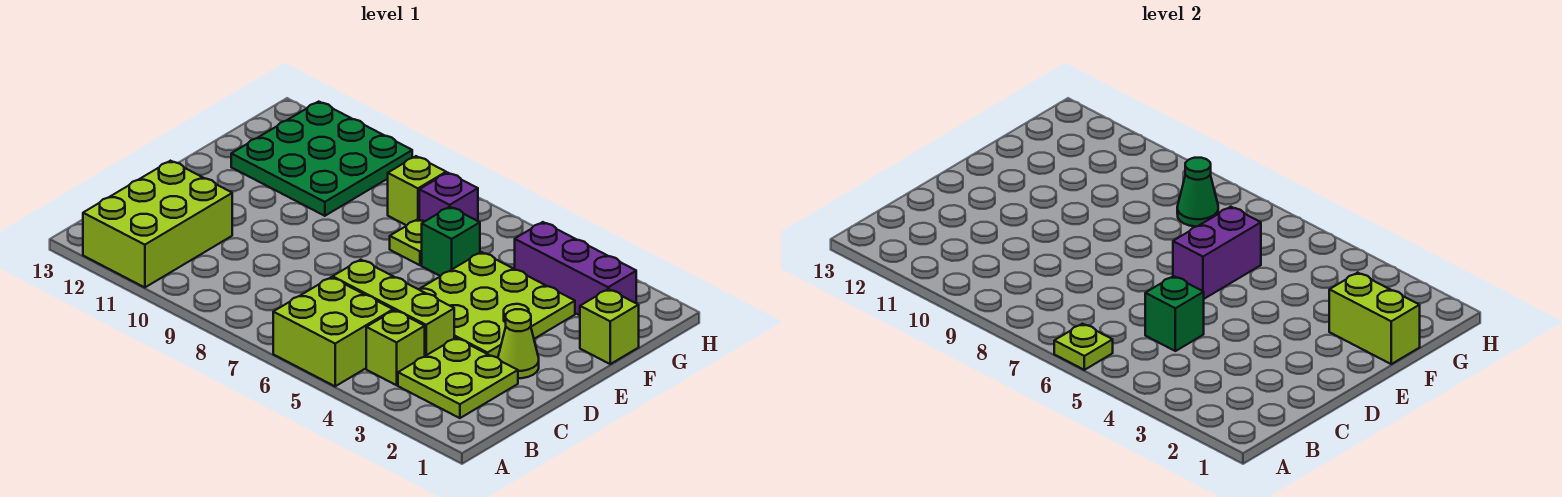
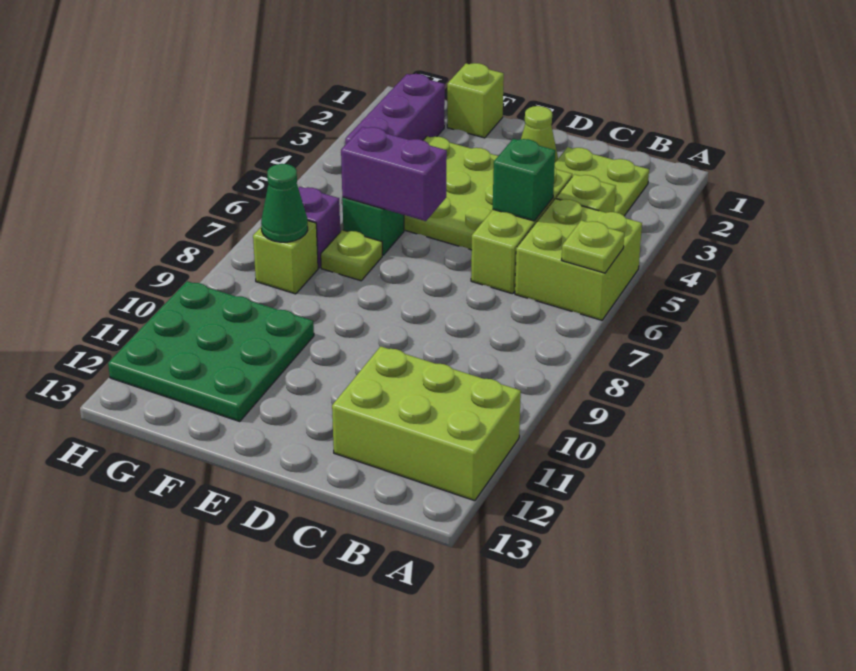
lime brick F1:F2 level 2 -> none

